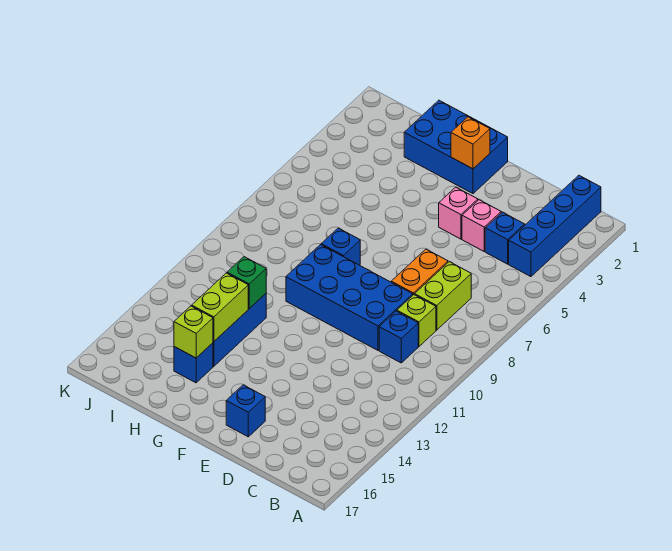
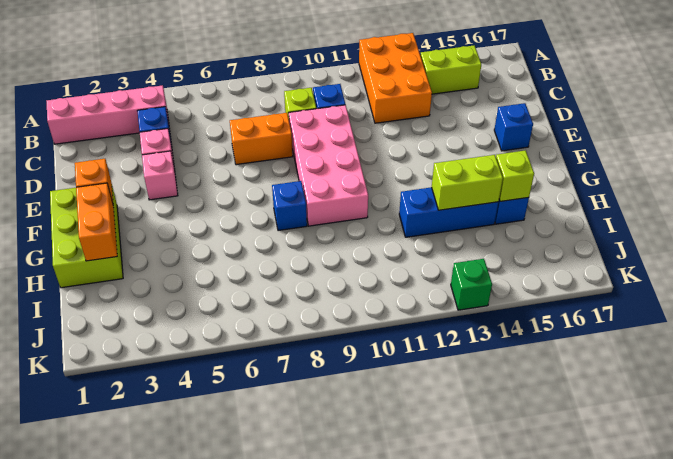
none -> orange brick A12:C13 level 1
blue brick B1:B4 level 1 -> pink brick B1:B4 level 1
lime brick C7:C8 level 1 -> lime brick B14:B15 level 1
blue brick D9:G10 level 1 -> pink brick D9:G10 level 1
blue brick F1:H2 level 1 -> lime brick F1:H2 level 1
none -> orange brick G2:H2 level 2
green brick H12 level 2 -> green brick K13 level 1

